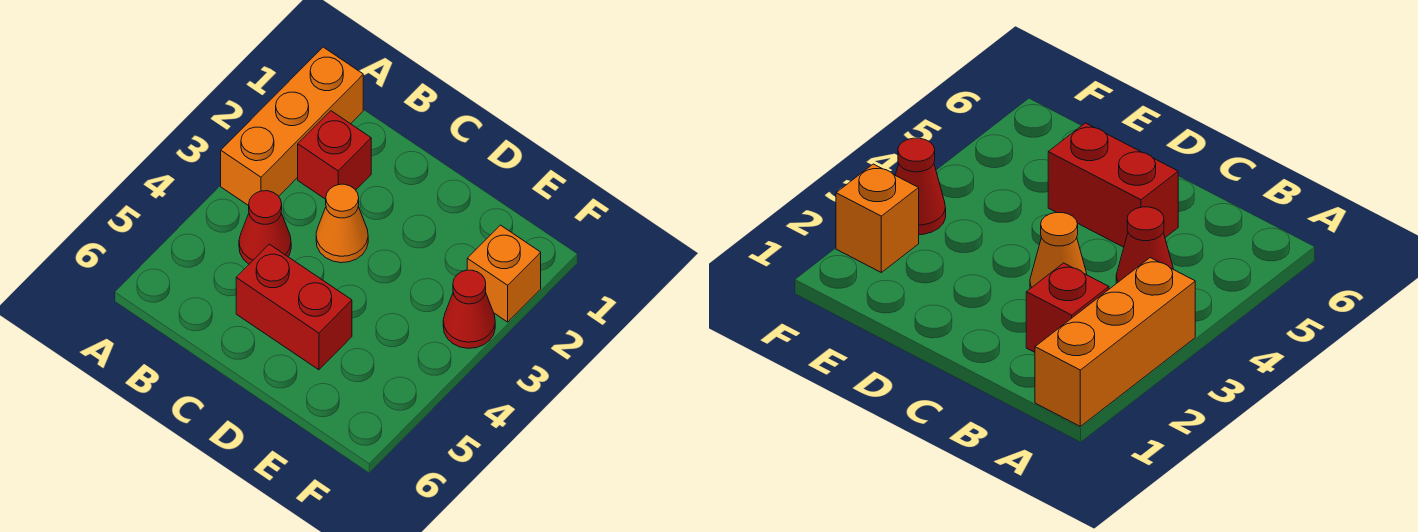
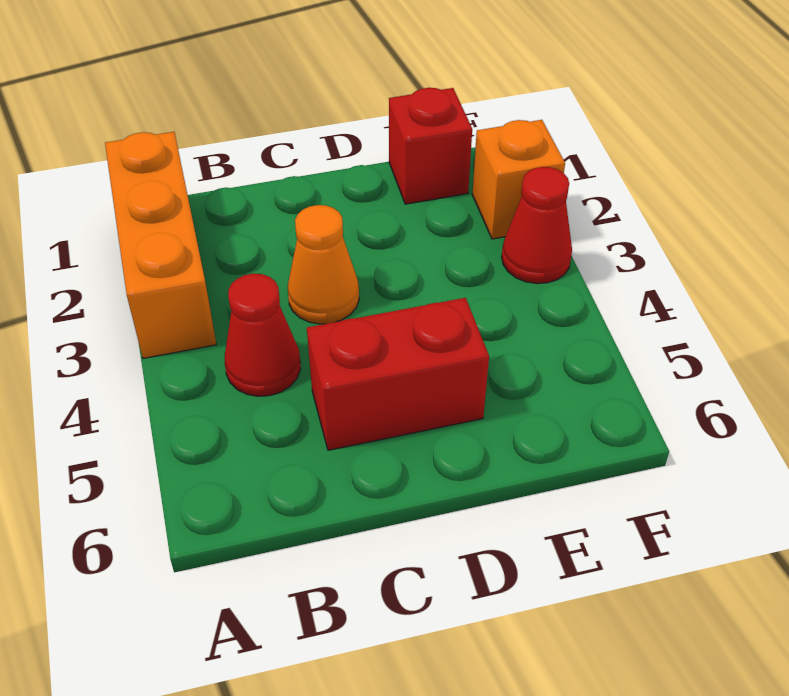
red brick B2 level 1 -> red brick E1 level 1

